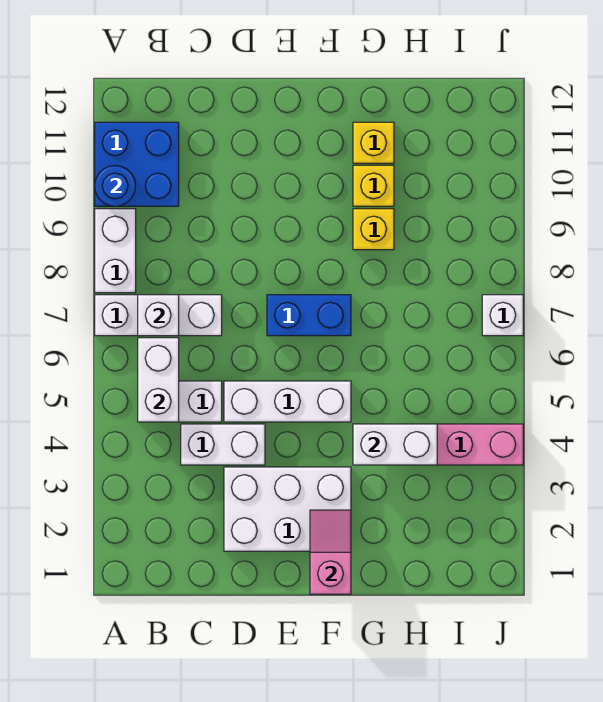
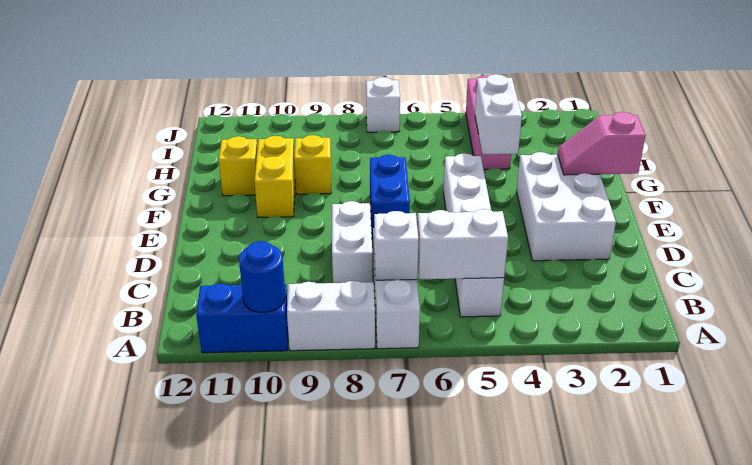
blue brick A10:B11 level 1 -> blue brick A10:A11 level 1
white brick C4:D4 level 1 -> white brick C8:D8 level 1
yellow brick G10 level 1 -> yellow brick F10:G10 level 1

